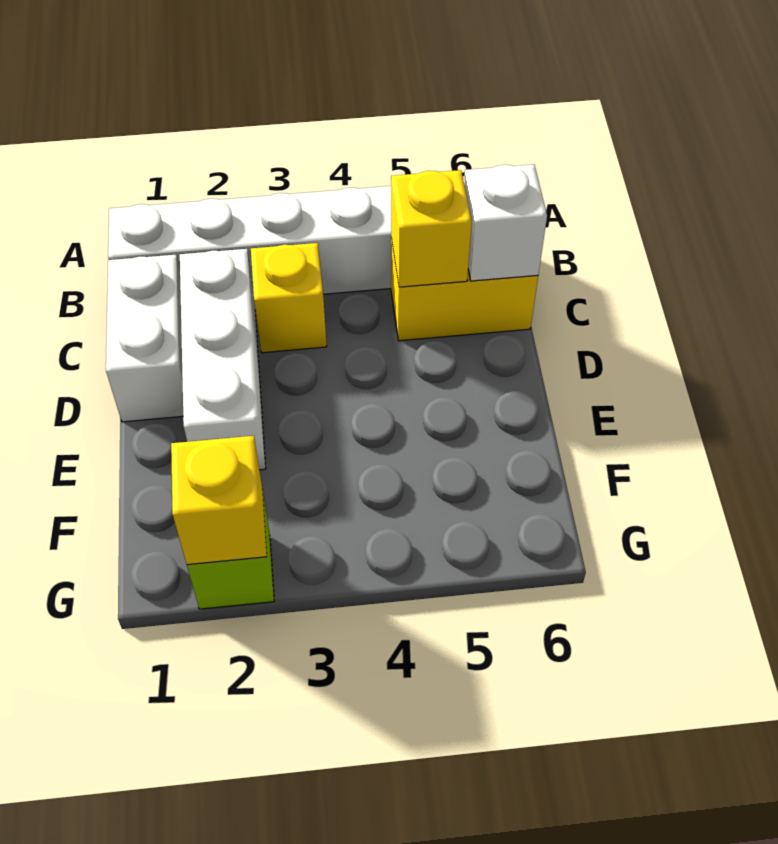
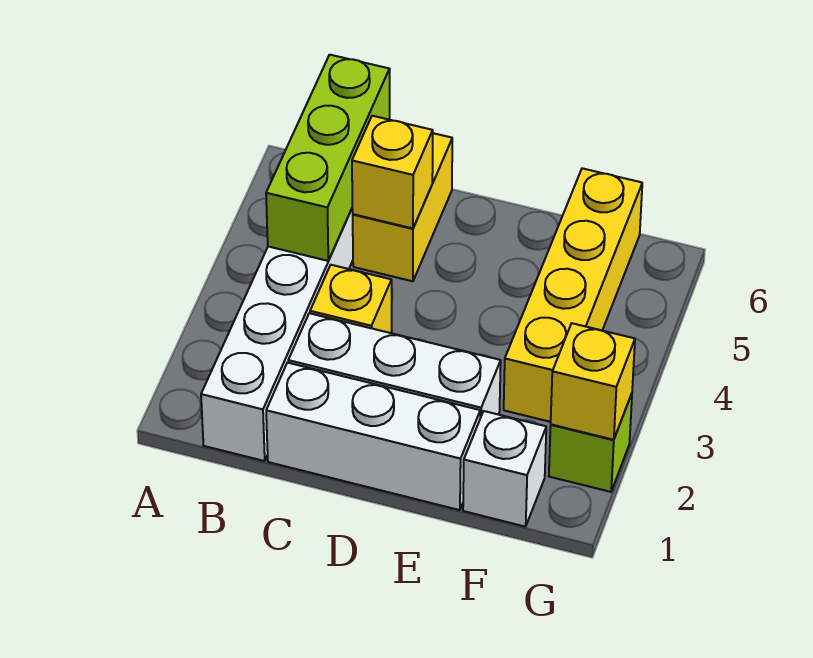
none -> lime brick B4:B6 level 2
white brick C1:D1 level 1 -> white brick C1:E1 level 1
white brick C6 level 2 -> white brick F1 level 1
none -> yellow brick F3:F6 level 1

